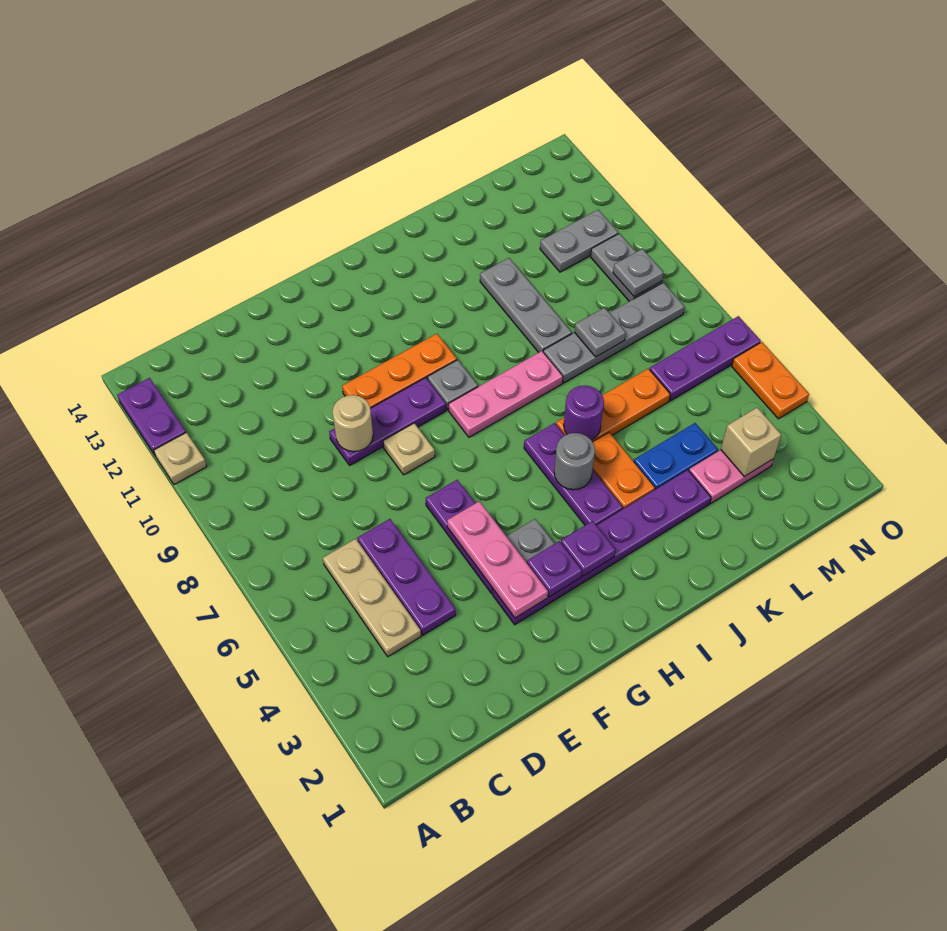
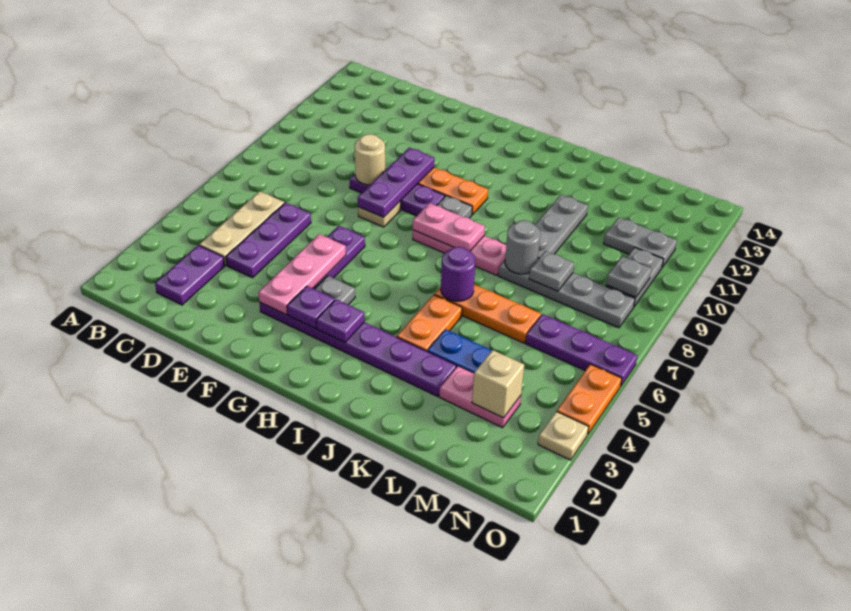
tan plate A11 level 1 -> tan plate O3 level 1
purple plate A12:A13 level 1 -> purple plate C2:C3 level 1
none -> pink plate H8:I8 level 2
purple plate I4:I6 level 1 -> purple plate F8:F10 level 2
grey round brick I5 level 2 -> grey round brick K8 level 2

